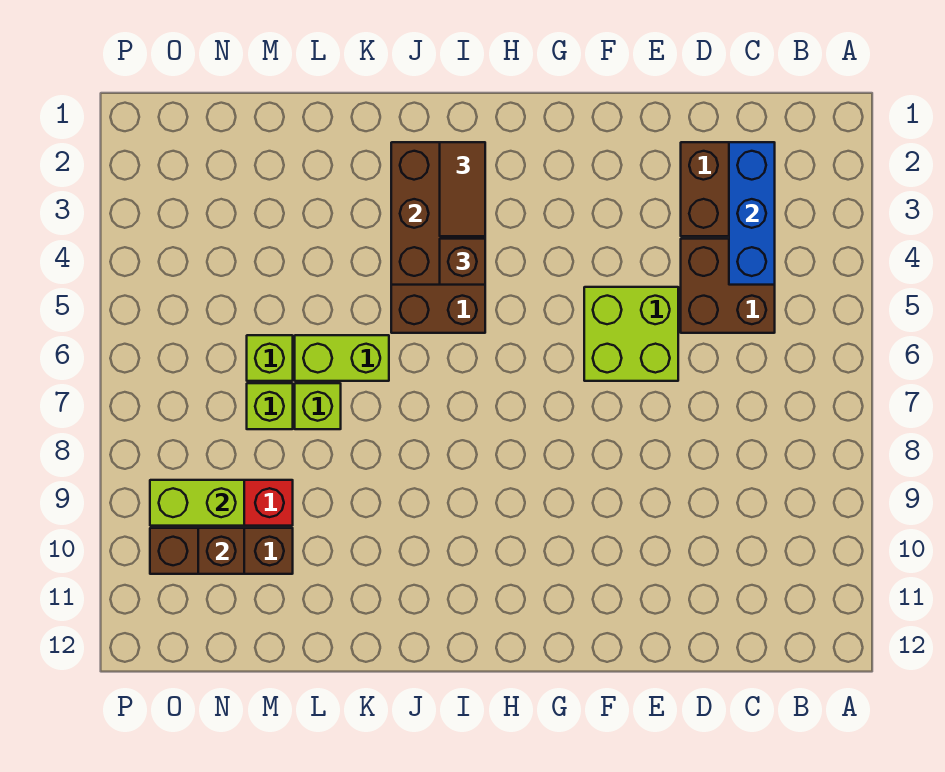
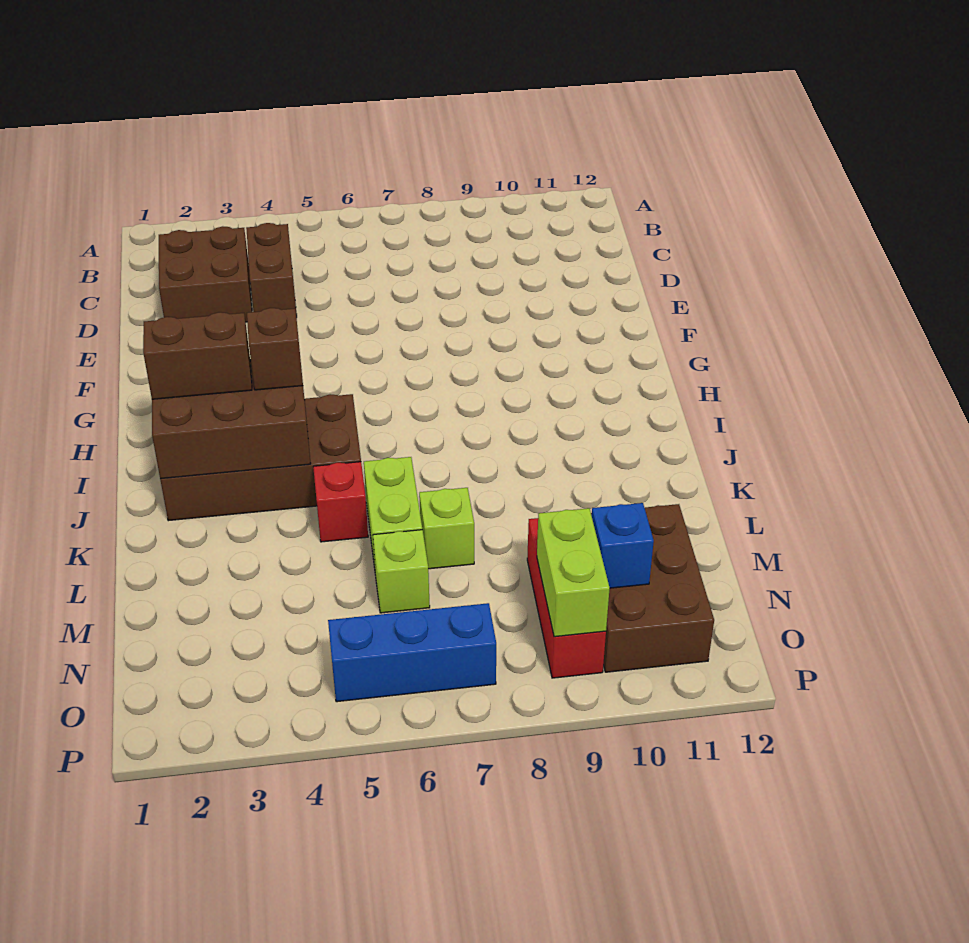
blue brick C2:C4 level 2 -> blue brick O5:O7 level 1
brown brick C4:D5 level 1 -> brown brick C4:D4 level 1
lime brick E5:F6 level 1 -> none
brown tile I2:I3 level 3 -> brown brick I2:I3 level 3
none -> red brick K5 level 1
lime brick M7 level 1 -> none
brown brick M10:O10 level 1 -> brown brick M10:O11 level 1
brown brick N10 level 2 -> blue brick N10 level 2

